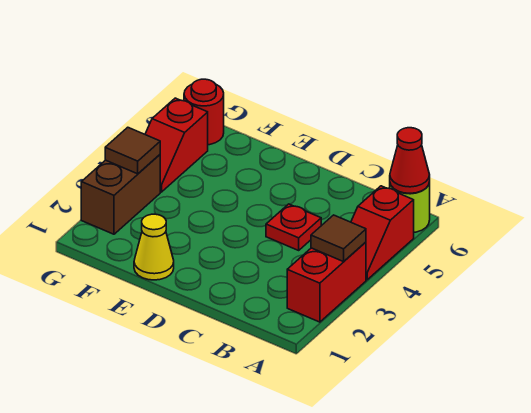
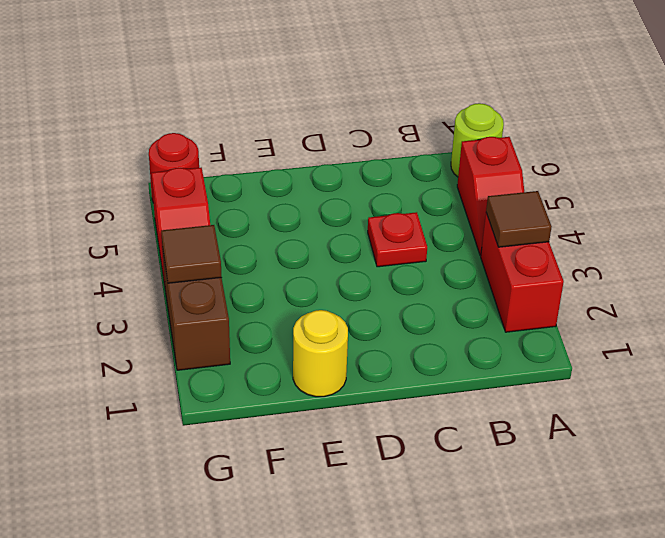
red cone A6 level 2 -> none
yellow cone E1 level 1 -> yellow round brick E1 level 1

